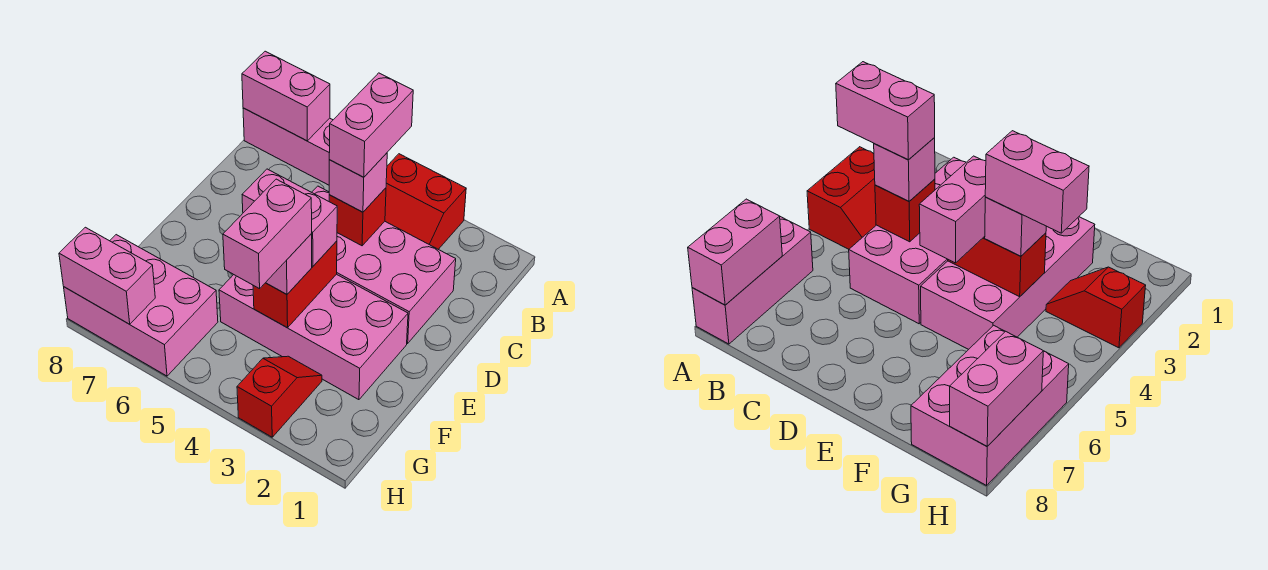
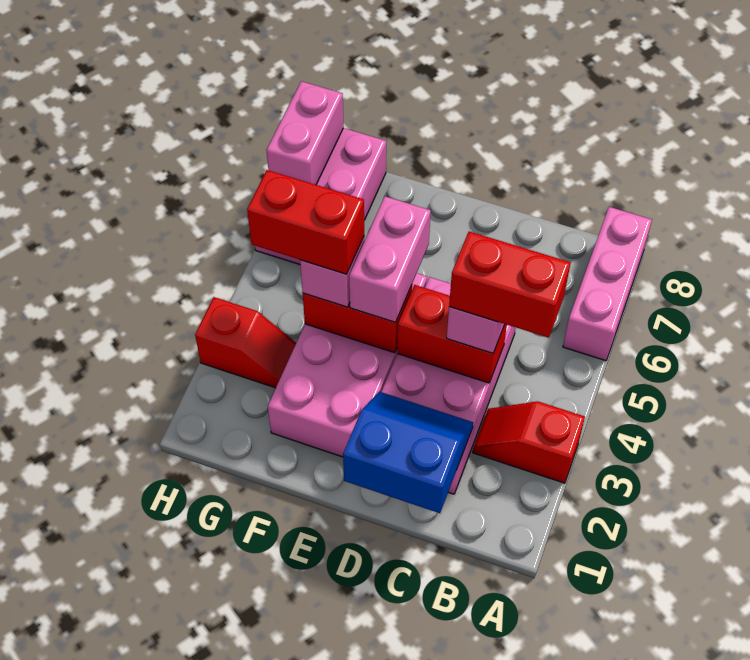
red slope A3:B4 level 1 top A -> red slope A3:B3 level 1 top A
pink brick A7:A8 level 2 -> none
pink brick B4:C4 level 4 -> red brick B4:C4 level 4
none -> blue slope C1:D2 level 2 top 1
red brick C4 level 2 -> red brick C4:D4 level 2
pink brick F4:G4 level 4 -> red brick F4:G4 level 4

